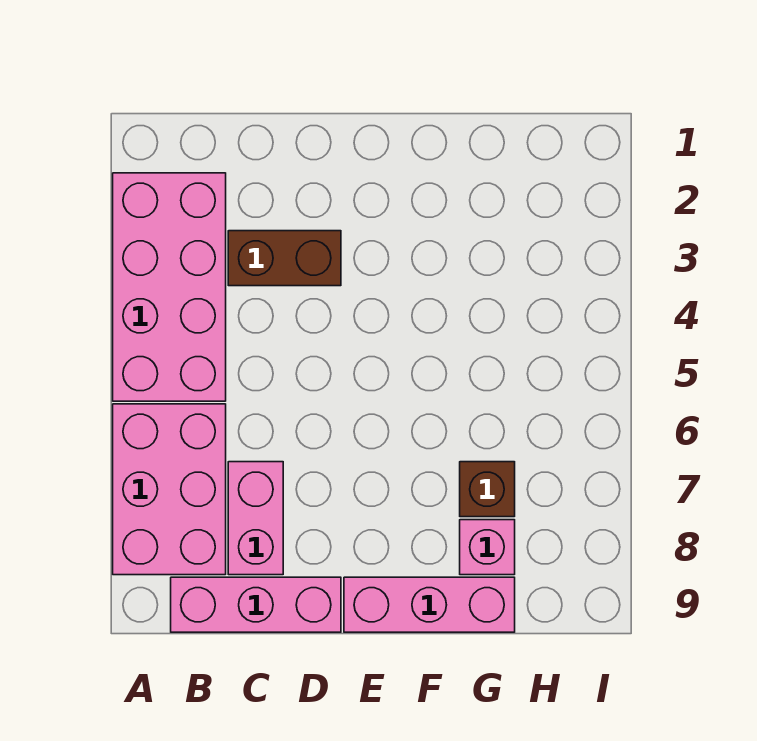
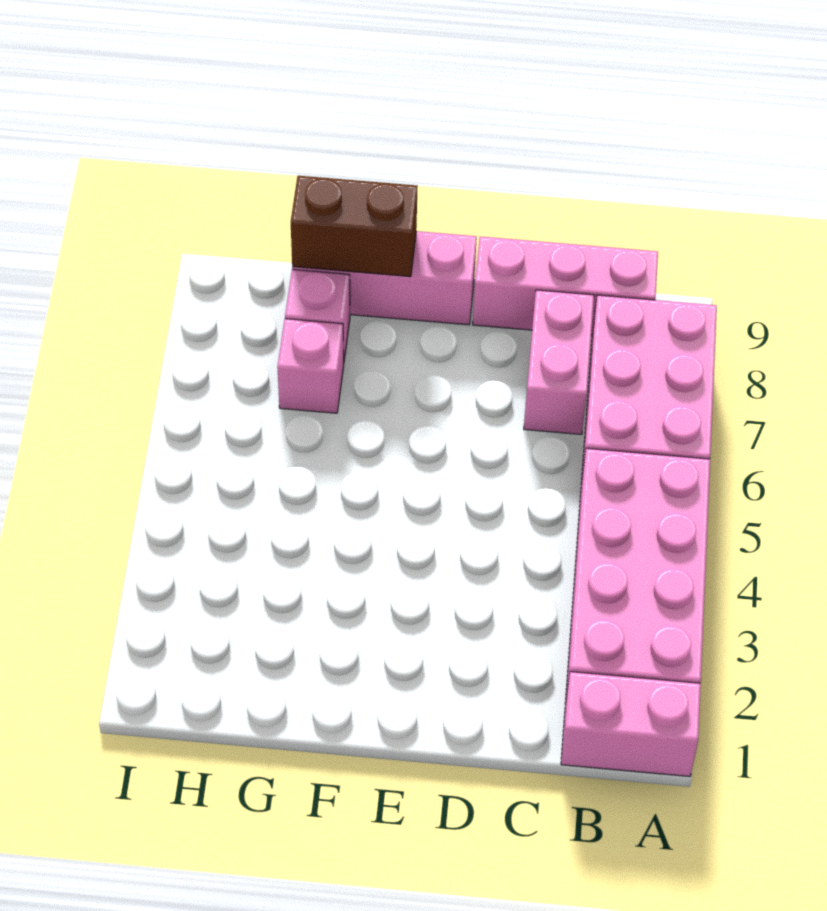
none -> pink brick A1:B1 level 1
brown brick C3:D3 level 1 -> brown brick F9:G9 level 2
brown brick G7 level 1 -> pink brick G7 level 1

